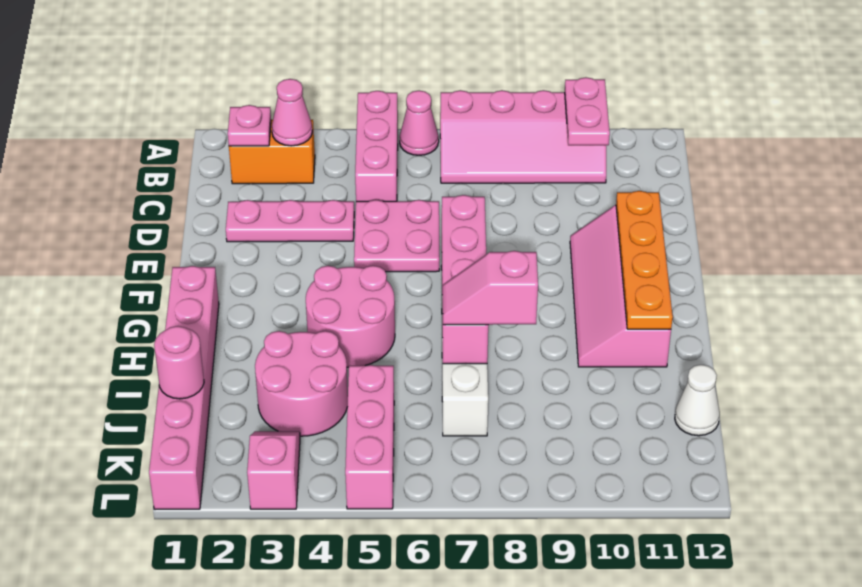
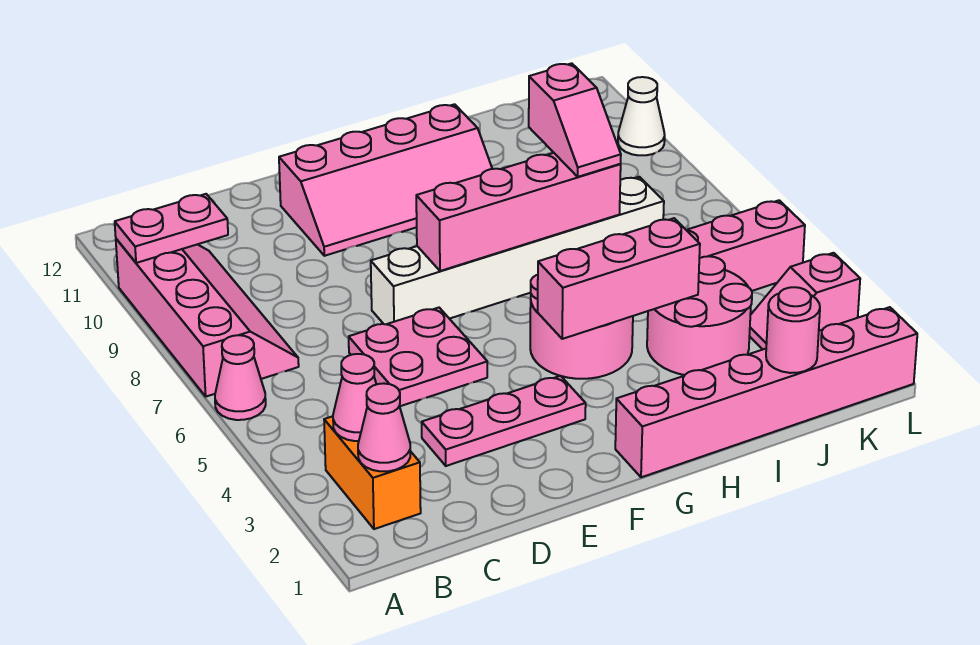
pink brick A5:C5 level 1 -> pink brick G4:I4 level 2
pink plate B2 level 2 -> pink cone B2 level 2
pink plate D2:D4 level 1 -> pink plate D3:F3 level 1
orange plate E11:H11 level 2 -> none
white cone J12 level 1 -> white cone L10 level 1

